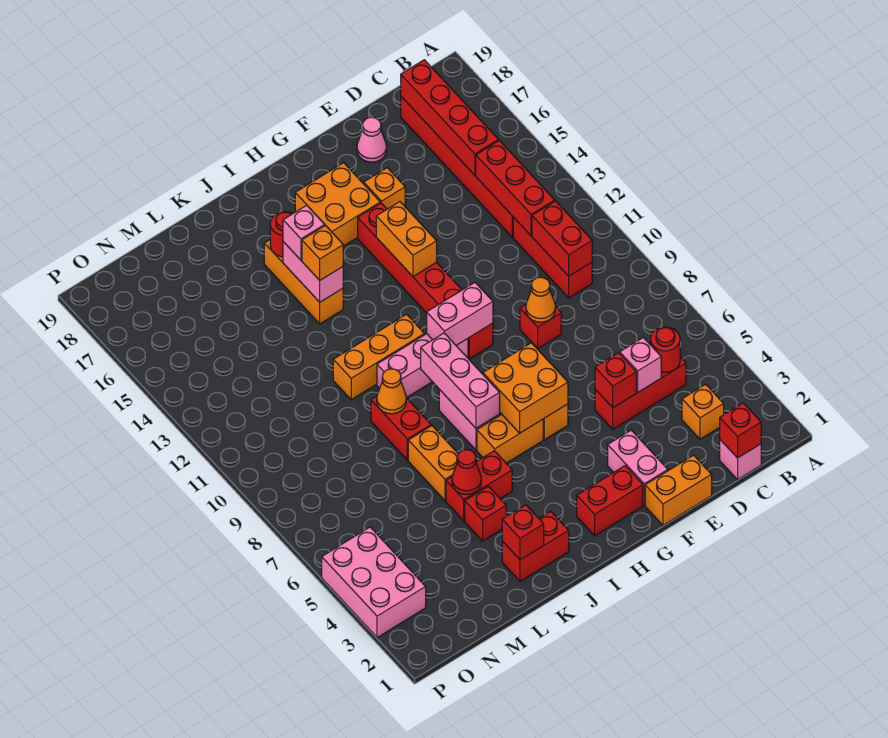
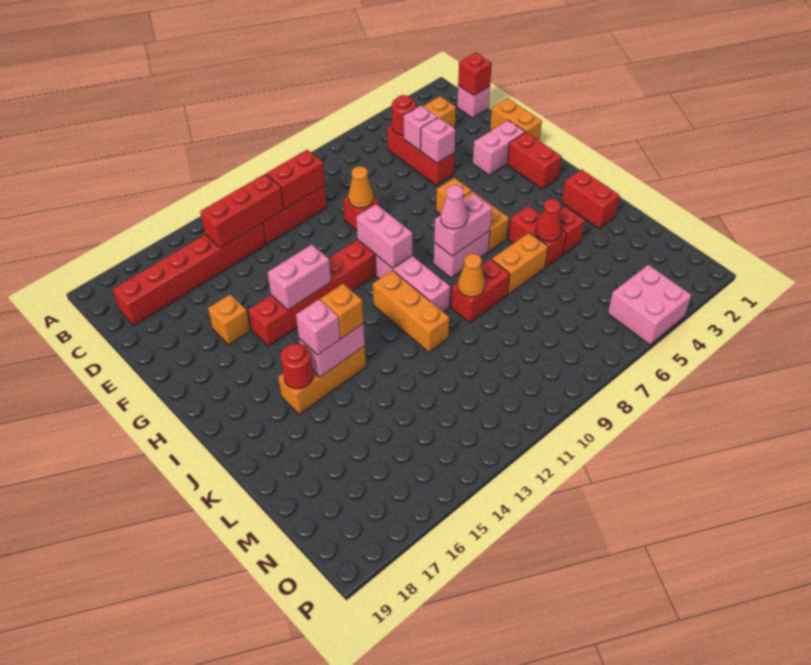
red brick C15:C18 level 2 -> none
red brick E5 level 2 -> pink brick E5 level 2
pink cone E18 level 1 -> pink cone I8 level 3
orange brick G6:H7 level 2 -> none
orange brick G13:G14 level 2 -> pink brick G13:G14 level 2
orange brick G16:H17 level 1 -> none
pink brick I7:I9 level 2 -> pink brick I7:I8 level 2
red brick K2 level 2 -> none
pink brick O3:P5 level 1 -> pink brick O4:P5 level 1

